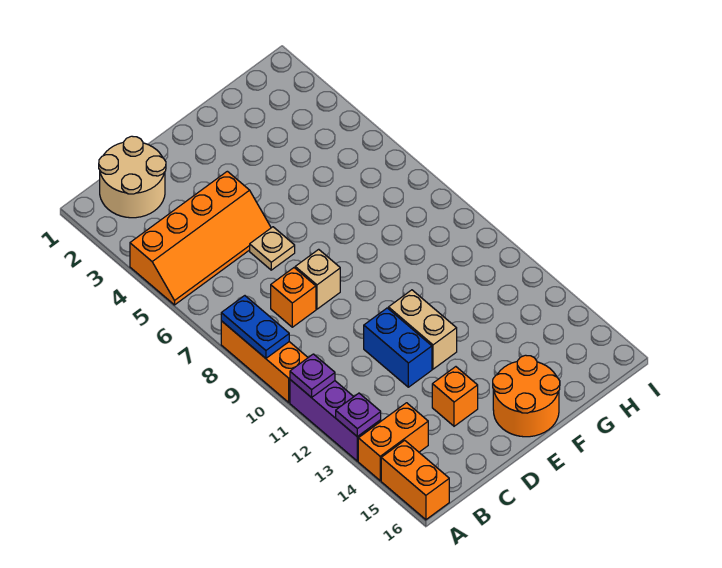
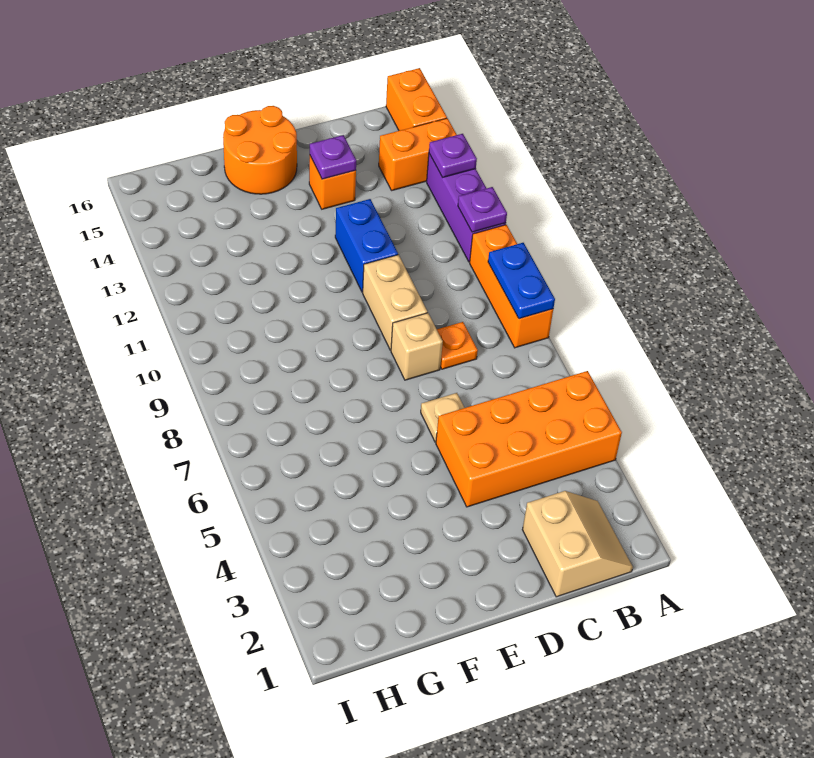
orange slope A4:D5 level 1 top 4 -> orange brick A4:D5 level 1
tan round brick B1:C2 level 1 -> tan slope B1:C2 level 1 top C
orange brick C8 level 1 -> orange plate C8 level 1
none -> purple plate D14 level 2
tan brick E11:E12 level 1 -> tan brick D9:D10 level 1

